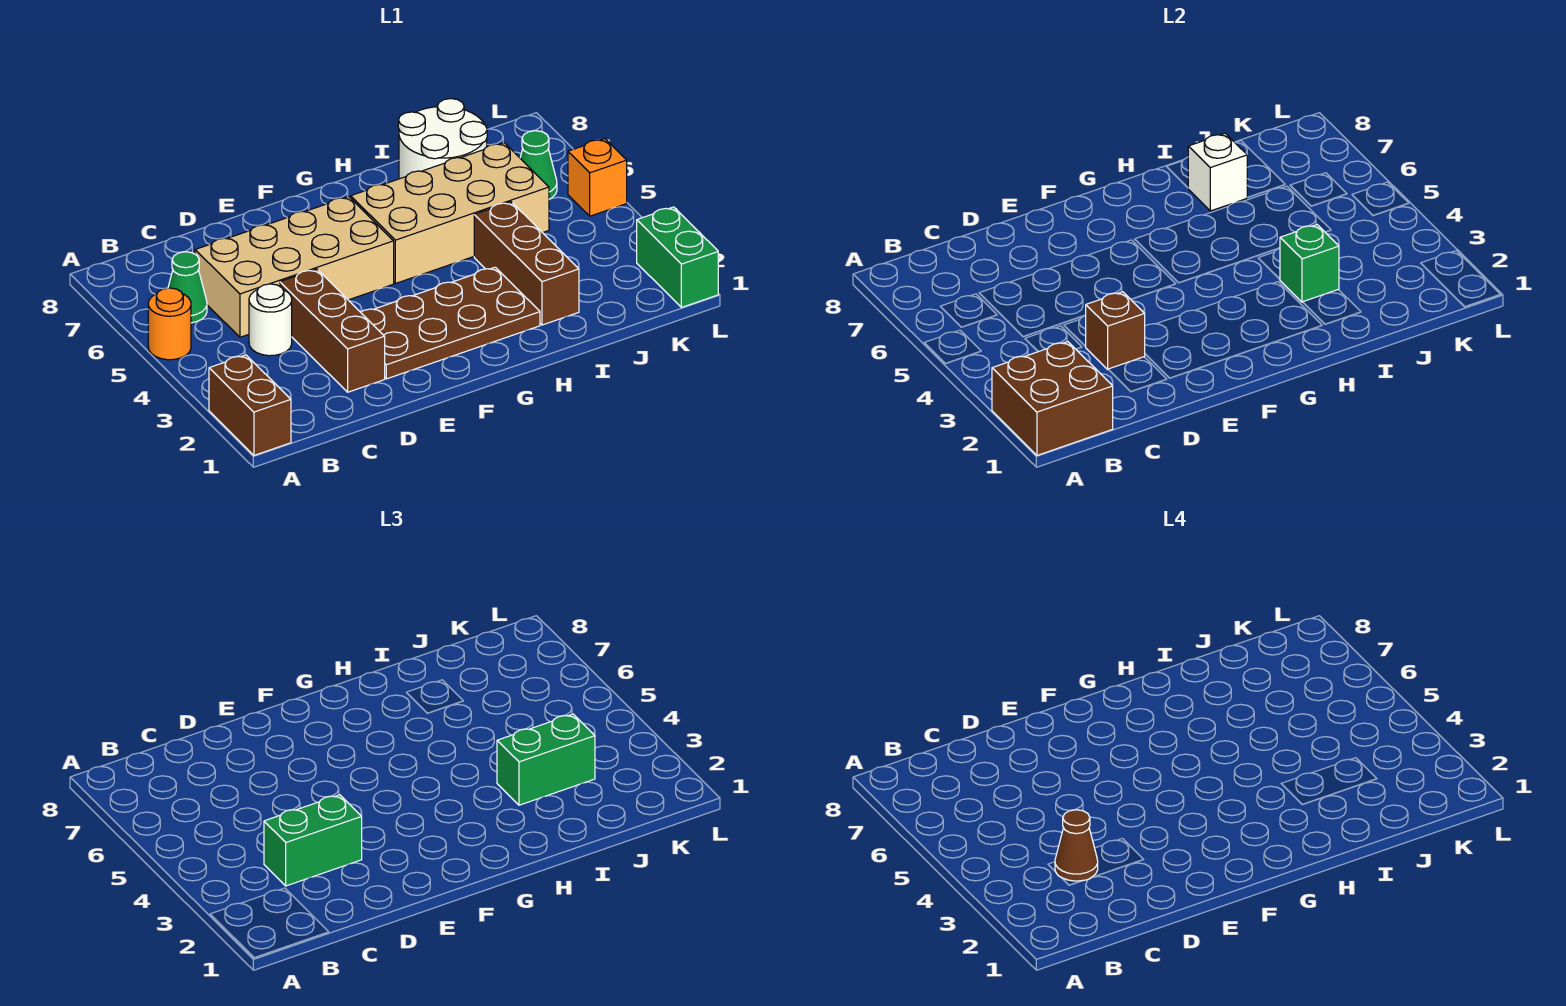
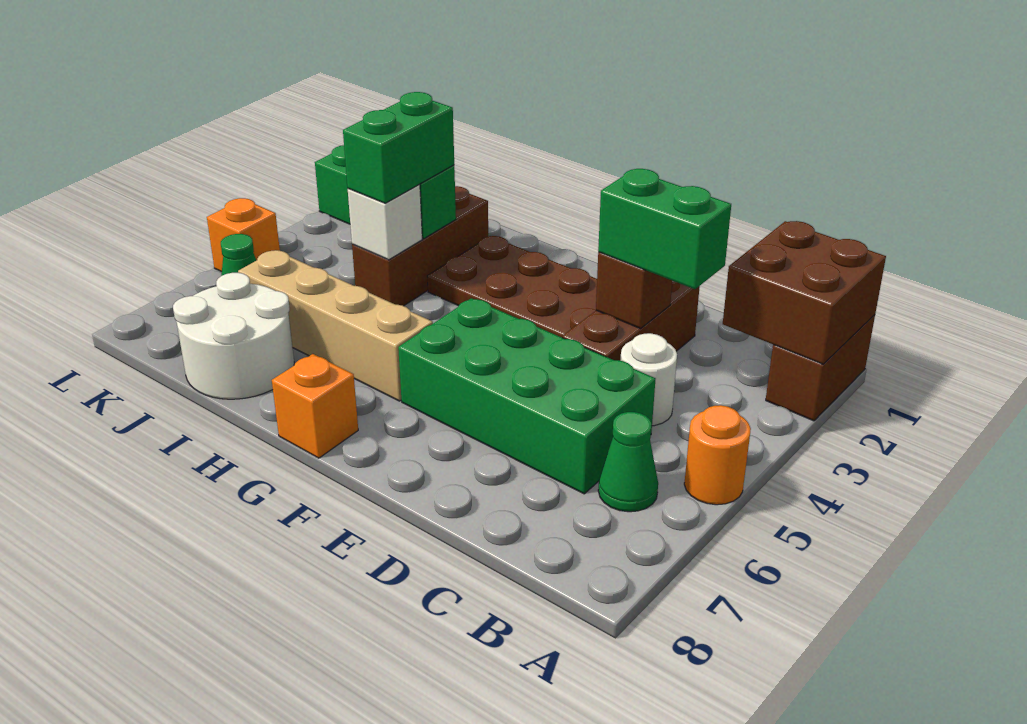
brown cone C3 level 4 -> none
tan brick C5:F6 level 1 -> green brick C5:F6 level 1
tan brick G5:J6 level 1 -> tan brick G6:J6 level 1
none -> orange brick G8 level 1
green brick I3:J3 level 3 -> green brick I3:I4 level 3
white brick I7 level 2 -> white brick I4 level 2

